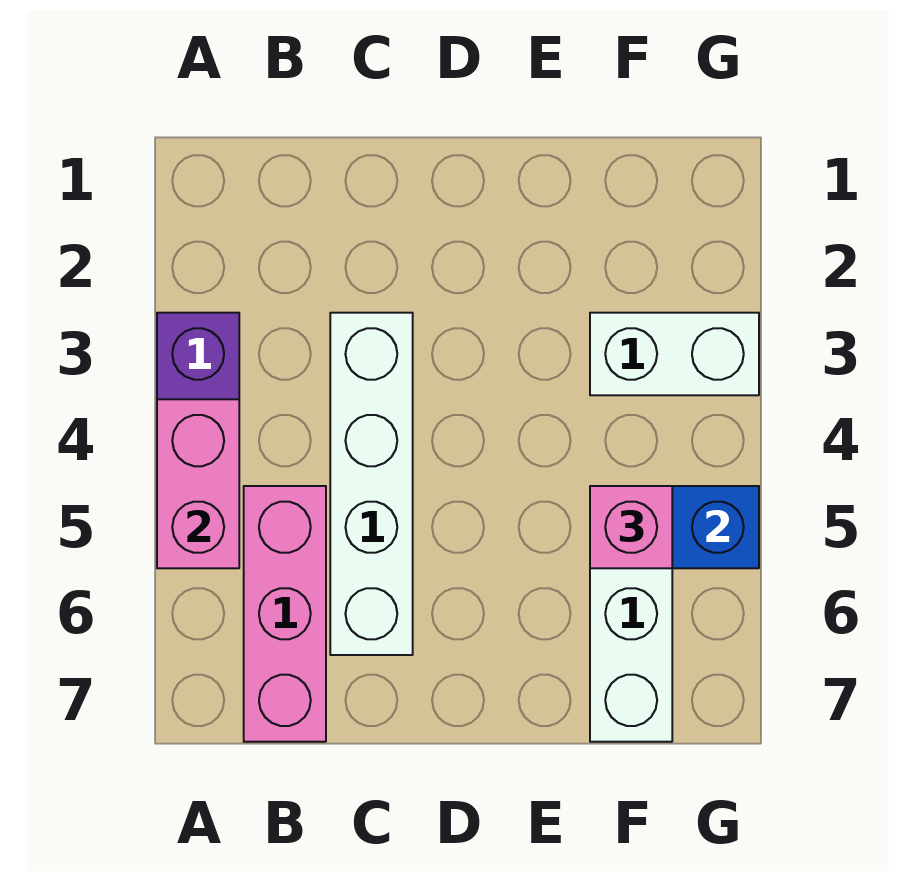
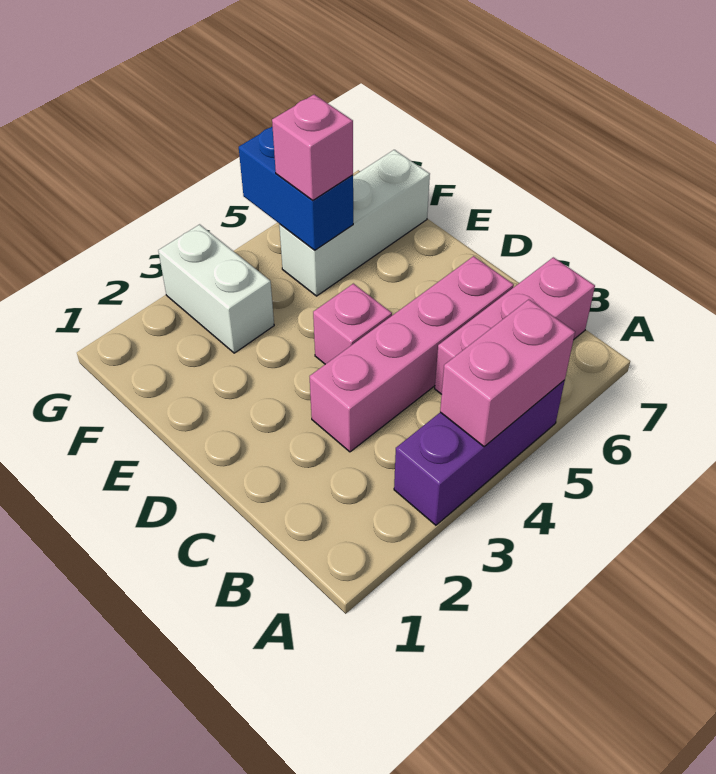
white brick C3:C6 level 1 -> pink brick C3:C6 level 1
none -> pink brick D4 level 1

